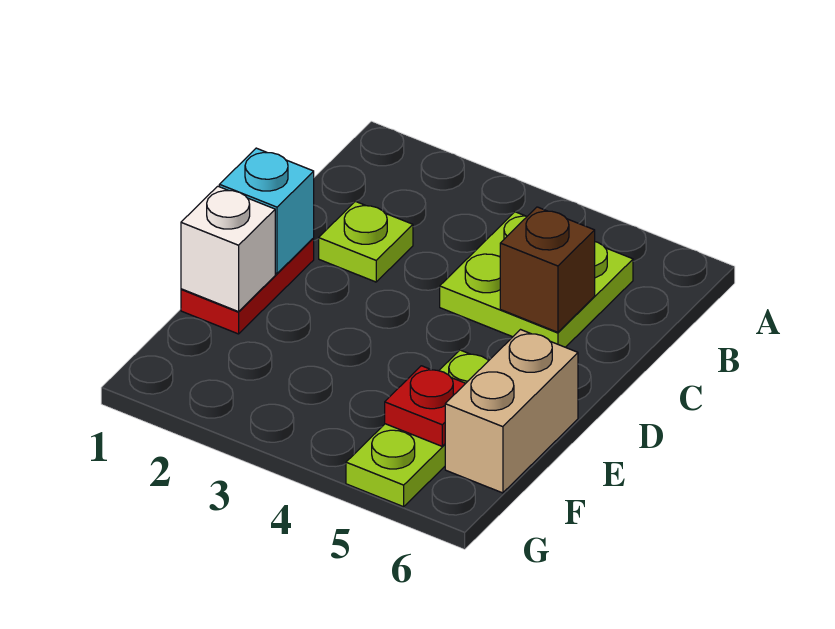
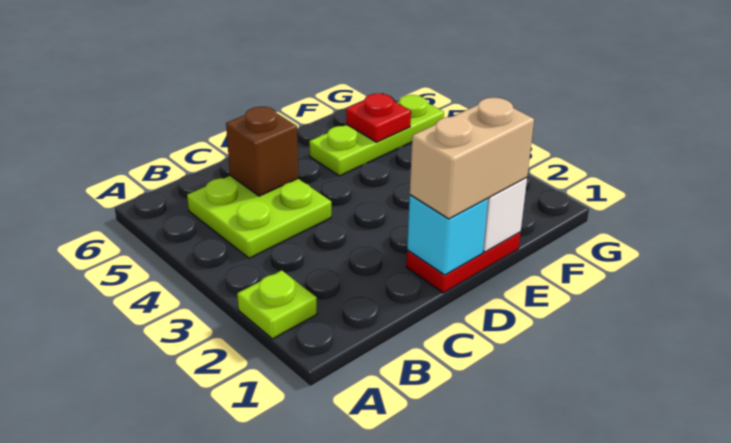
lime plate C2 level 1 -> lime plate A2 level 1
tan brick E6:F6 level 1 -> tan brick D1:E1 level 3

